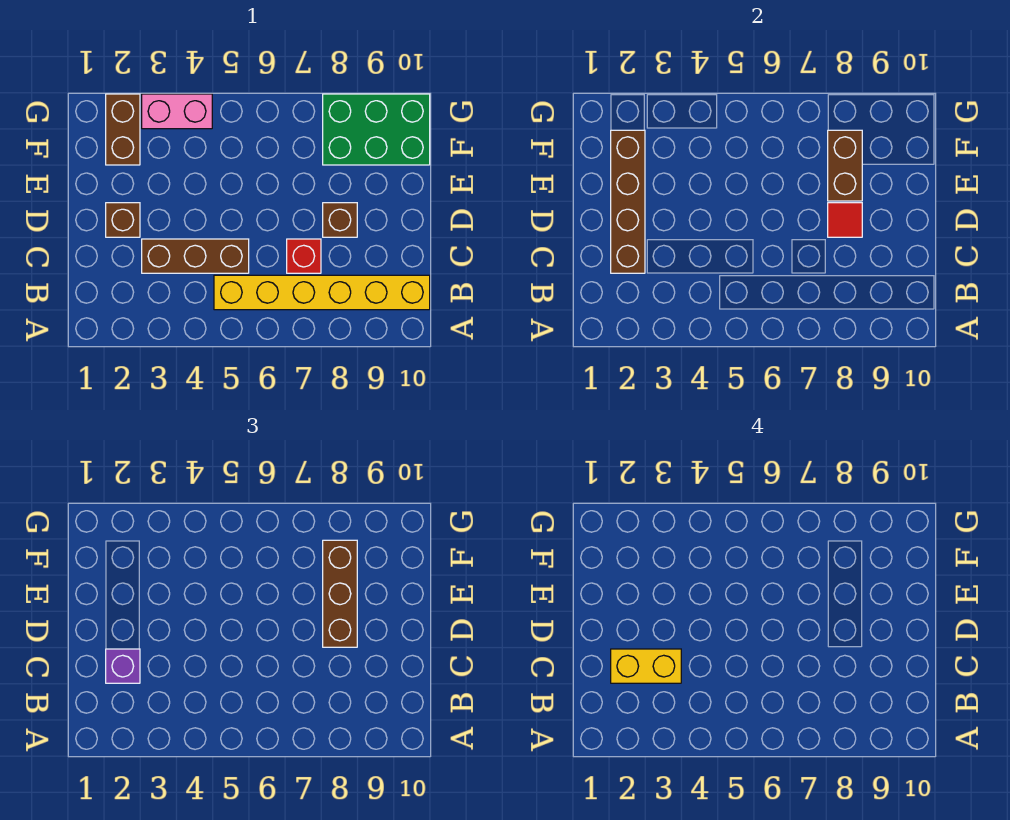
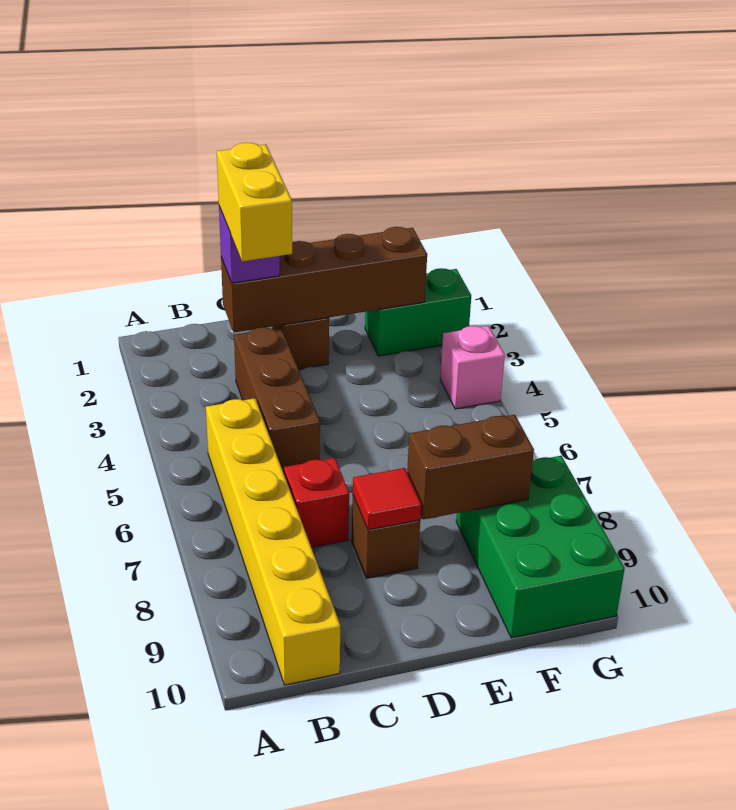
brown brick D8:F8 level 3 -> none
brown brick F2:G2 level 1 -> green brick F2:G2 level 1
pink brick G3:G4 level 1 -> pink brick G4 level 1

